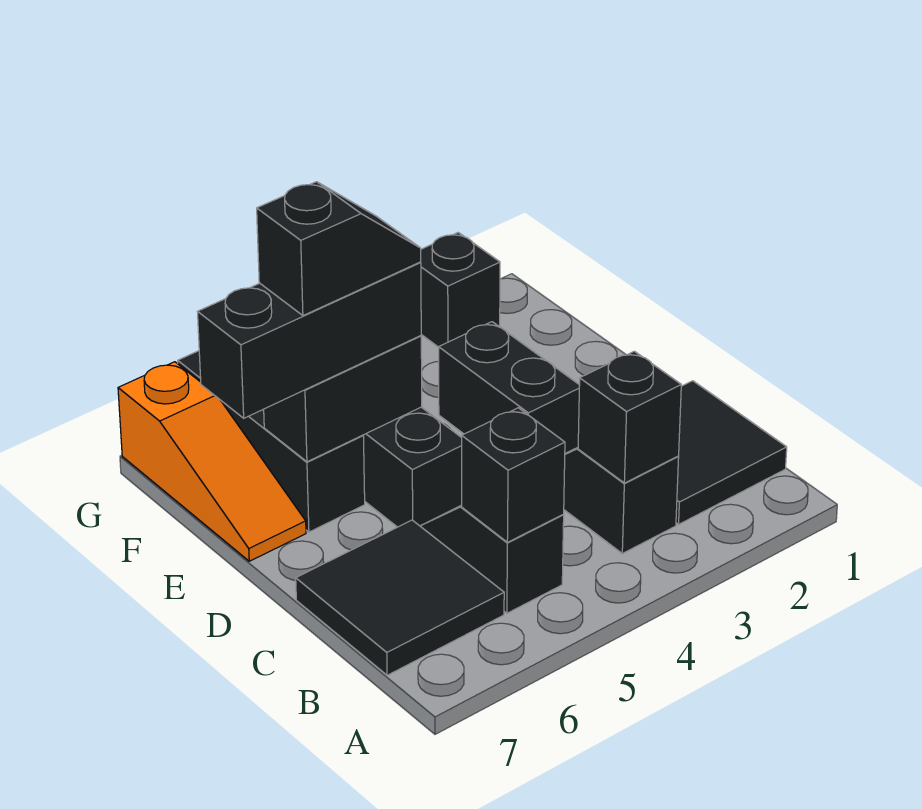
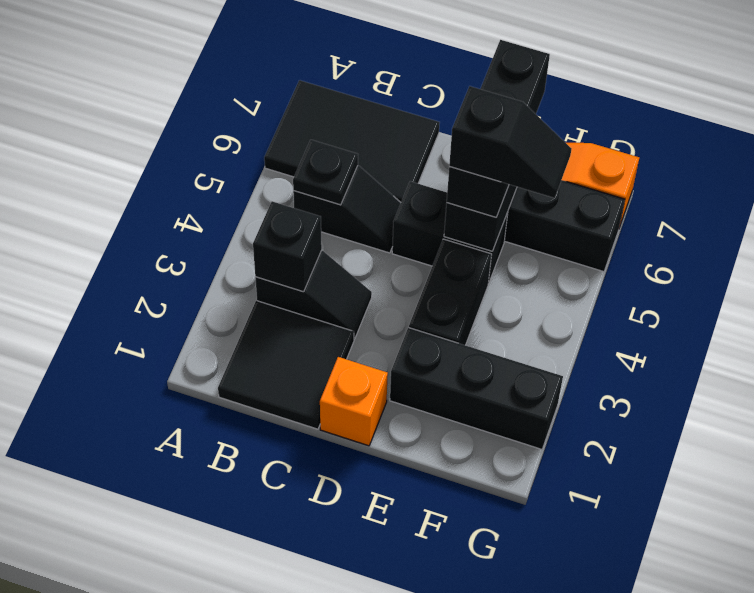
black brick B5 level 2 -> black plate B5 level 2
black tile B6:C7 level 1 -> black tile A6:C7 level 1
none -> orange brick D1 level 1
black brick D3:E3 level 1 -> black brick E3:E4 level 1
black slope E5:E6 level 4 top 6 -> black slope E5:F5 level 4 top E
black brick G2 level 1 -> black brick E2:G2 level 1

